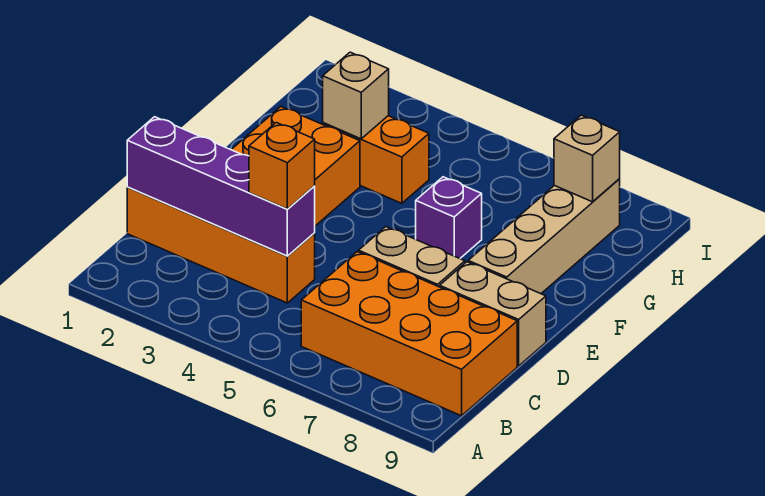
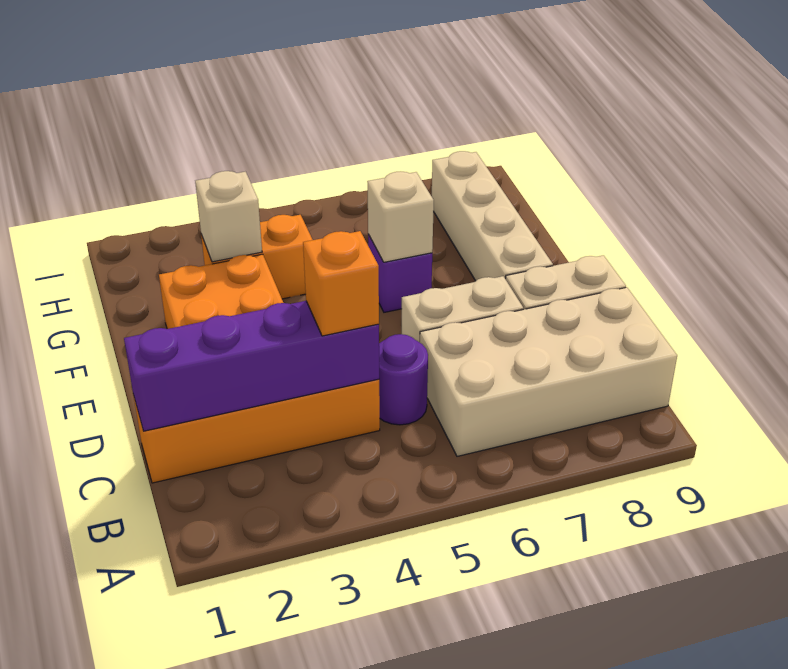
orange brick B6:C9 level 1 -> tan brick B6:C9 level 1
none -> purple round brick C5 level 1
tan brick H8 level 2 -> tan brick F6 level 2

